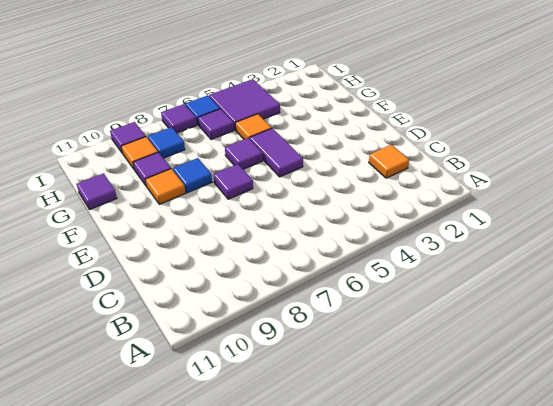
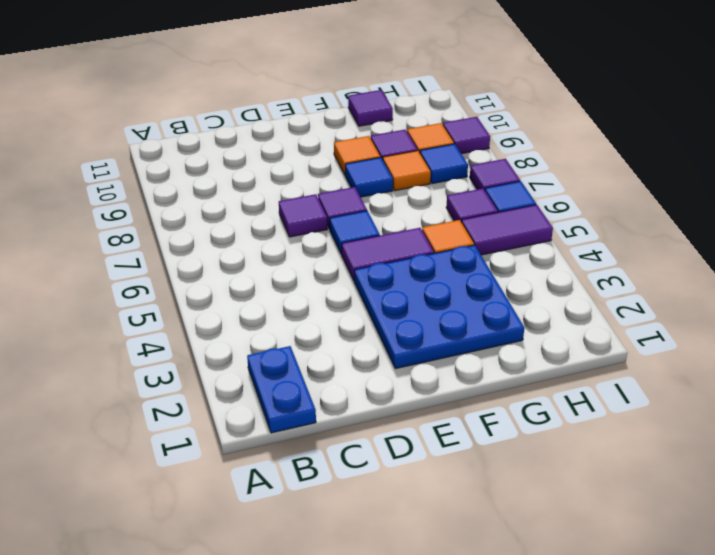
none -> blue plate B1:B2 level 1
orange tile C2 level 1 -> orange tile G8 level 1
none -> blue plate E2:G4 level 1
none -> blue tile E6 level 1
purple tile F6 level 1 -> purple tile D7 level 1
purple tile H4:I5 level 1 -> purple tile H5:I5 level 1

